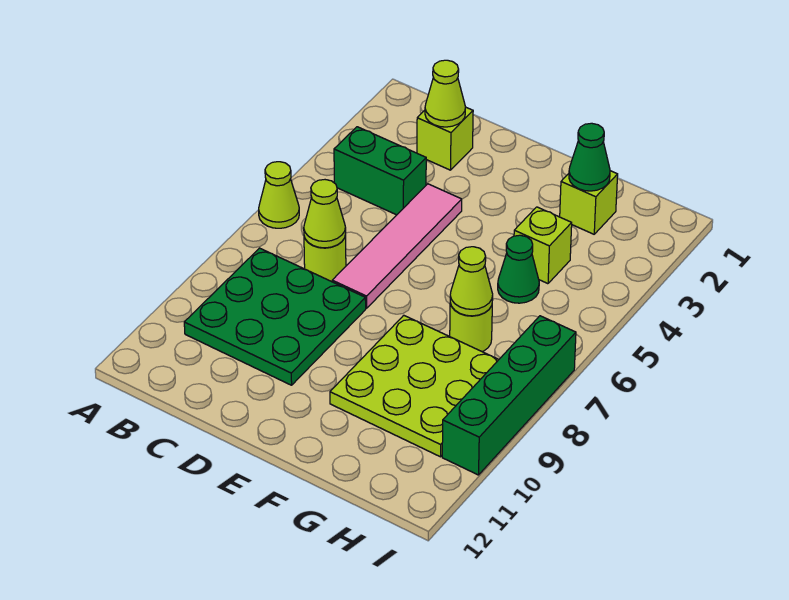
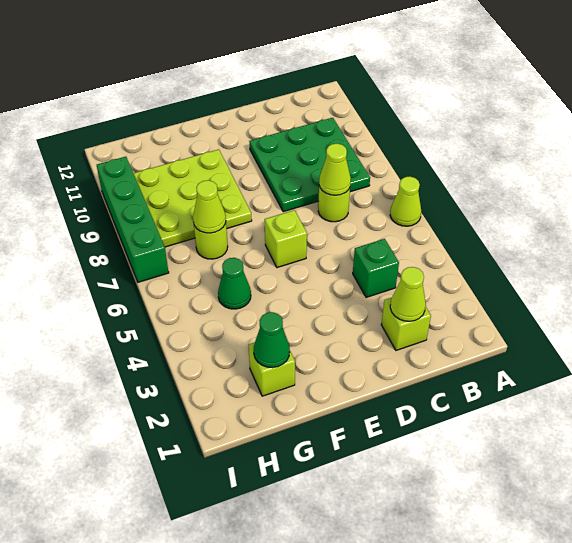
green brick B4:C4 level 1 -> green brick C4 level 1
pink tile D4:D7 level 1 -> none
lime brick G4 level 1 -> lime brick E6 level 1

